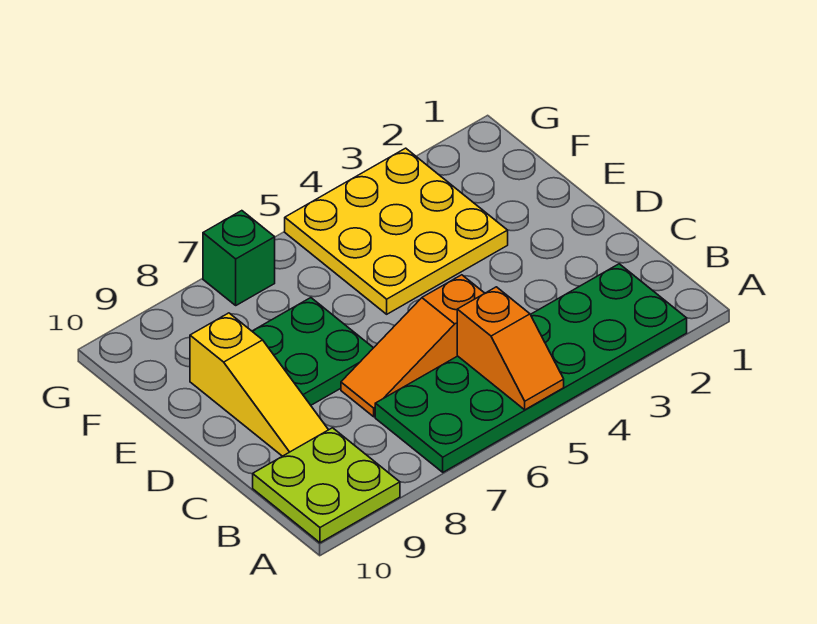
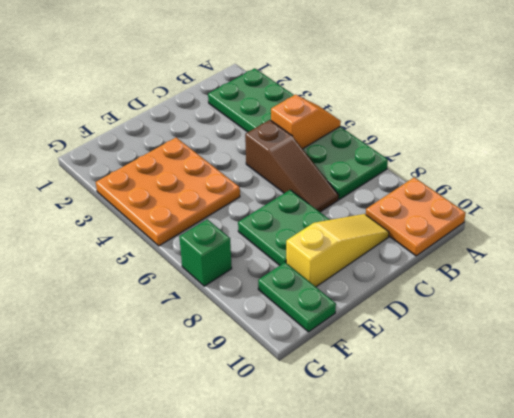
lime plate A9:B10 level 1 -> orange plate A9:B10 level 1
orange slope C5:C7 level 1 top 5 -> brown slope C5:C7 level 1 top 5
yellow plate E3:G5 level 1 -> orange plate E3:G5 level 1
none -> green plate F9:F10 level 1

